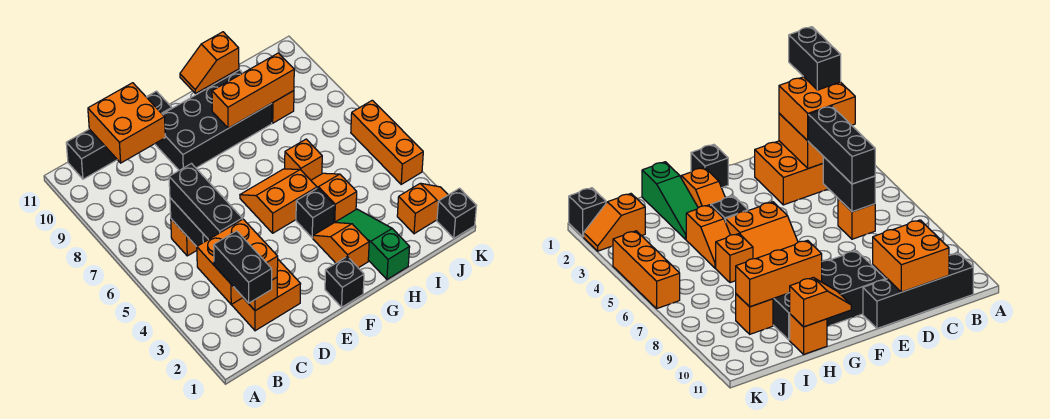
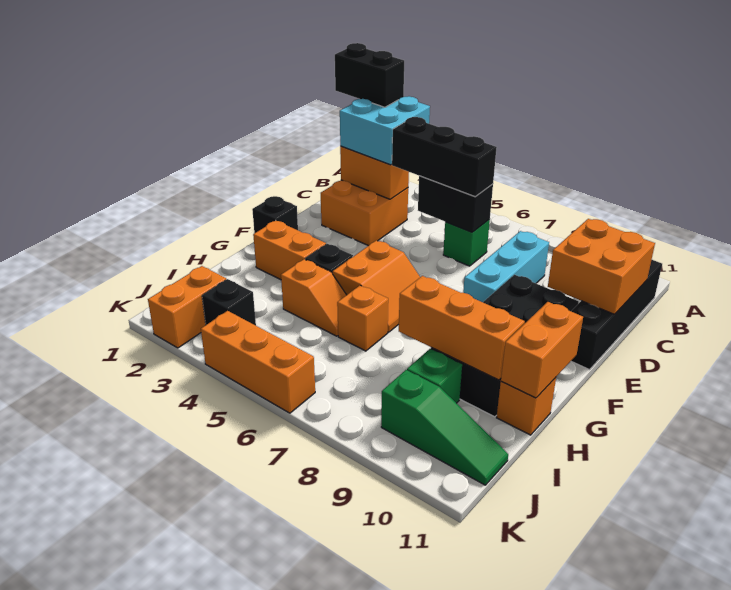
orange brick B2:C3 level 3 -> cyan brick B2:C3 level 3
orange brick C6 level 1 -> green brick C6 level 1
none -> cyan brick C8:E8 level 1
orange slope G2:G3 level 1 top 2 -> orange brick G2:G3 level 1
orange brick G9:I9 level 2 -> orange brick H8:H10 level 2
orange slope G11:H11 level 2 top H -> orange brick G11:H11 level 2
green slope H1:H3 level 1 top 1 -> green slope J9:J11 level 1 top 9
orange brick I9 level 1 -> green brick I9 level 1
orange slope J2:K2 level 1 top J -> orange brick J2:K2 level 1
black brick K1 level 1 -> black brick J3 level 1

